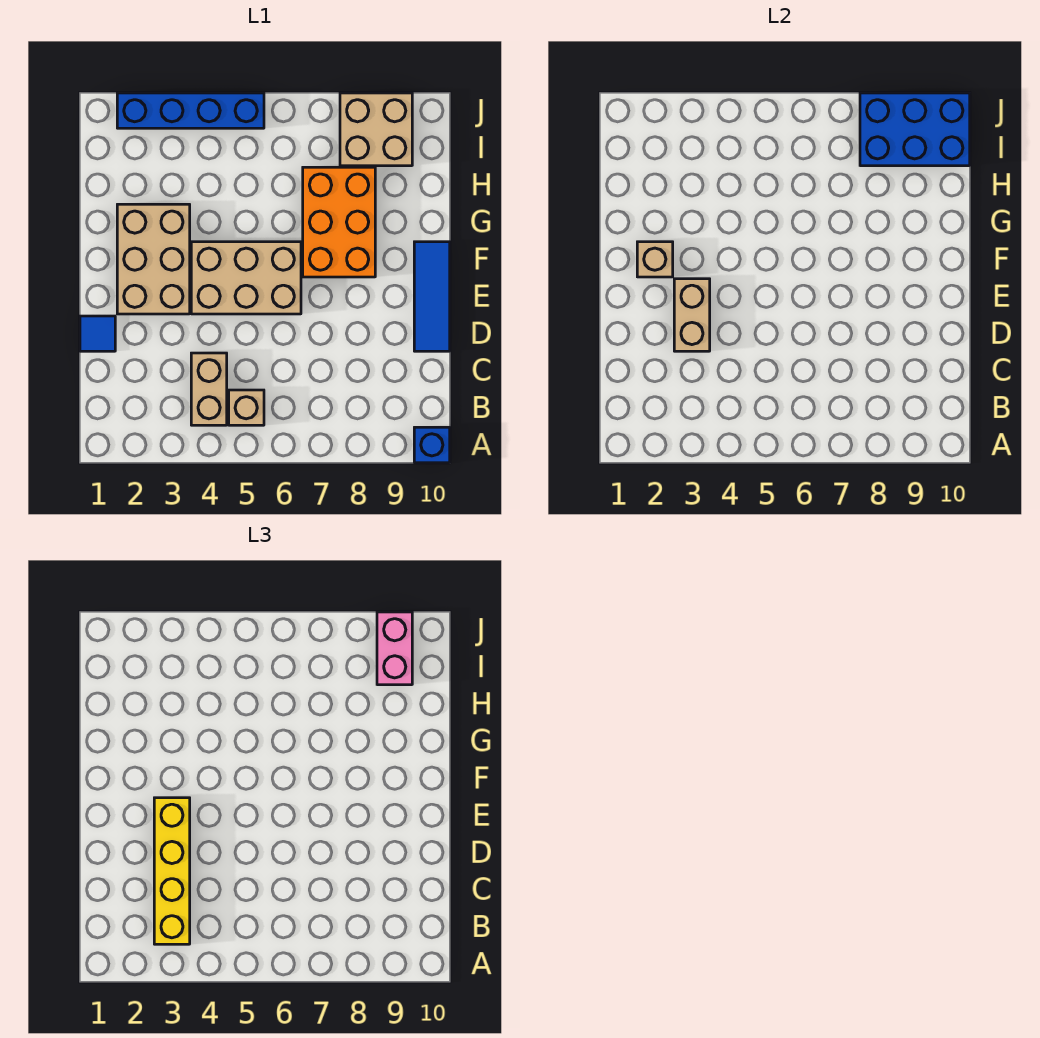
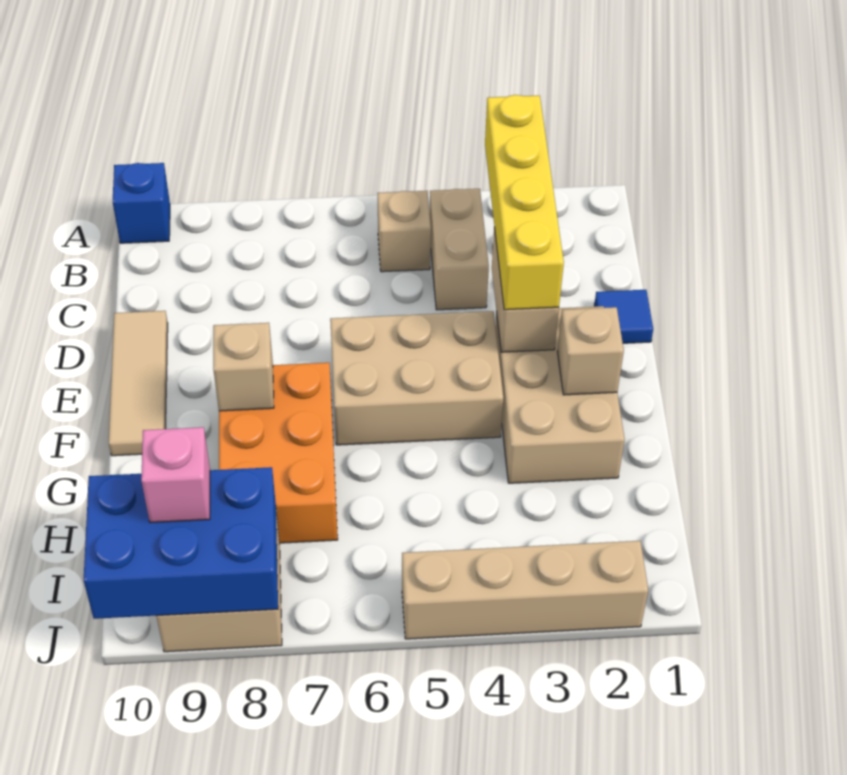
blue tile D10:F10 level 1 -> tan tile D10:F10 level 1
none -> tan brick F8 level 2
pink brick I9:J9 level 3 -> pink brick I9 level 3
blue brick J2:J5 level 1 -> tan brick J2:J5 level 1

